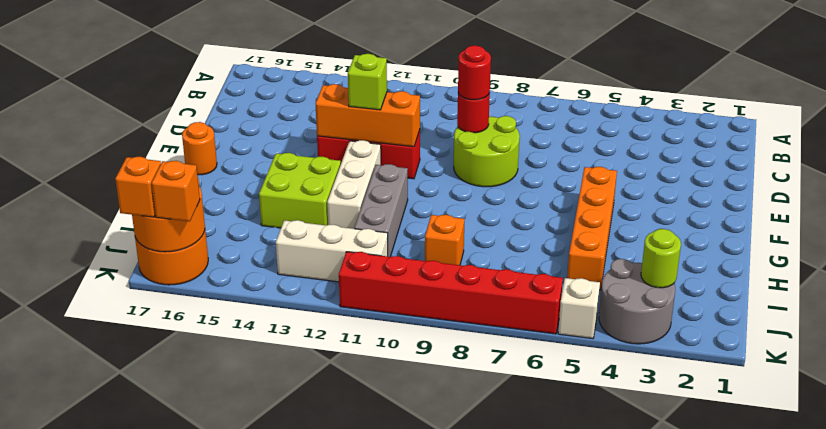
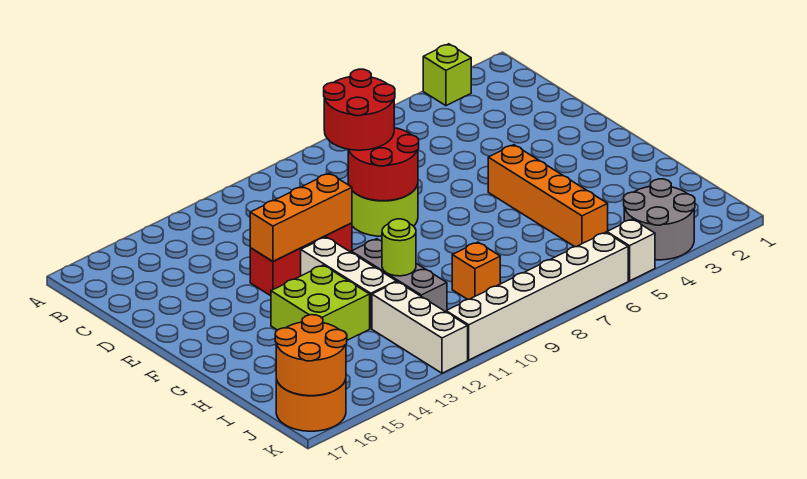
red round brick D9 level 2 -> red round brick D8:E9 level 2
red round brick D9 level 3 -> red round brick C8:D9 level 3
lime brick E12 level 3 -> lime brick A3 level 1
orange round brick F17 level 1 -> none
lime round brick J3 level 2 -> lime round brick H11 level 2
white brick J11:J13 level 1 -> white brick I12:K12 level 1
red brick K6:K11 level 1 -> white brick K6:K11 level 1
orange brick K16 level 3 -> none
orange brick K17 level 3 -> none

